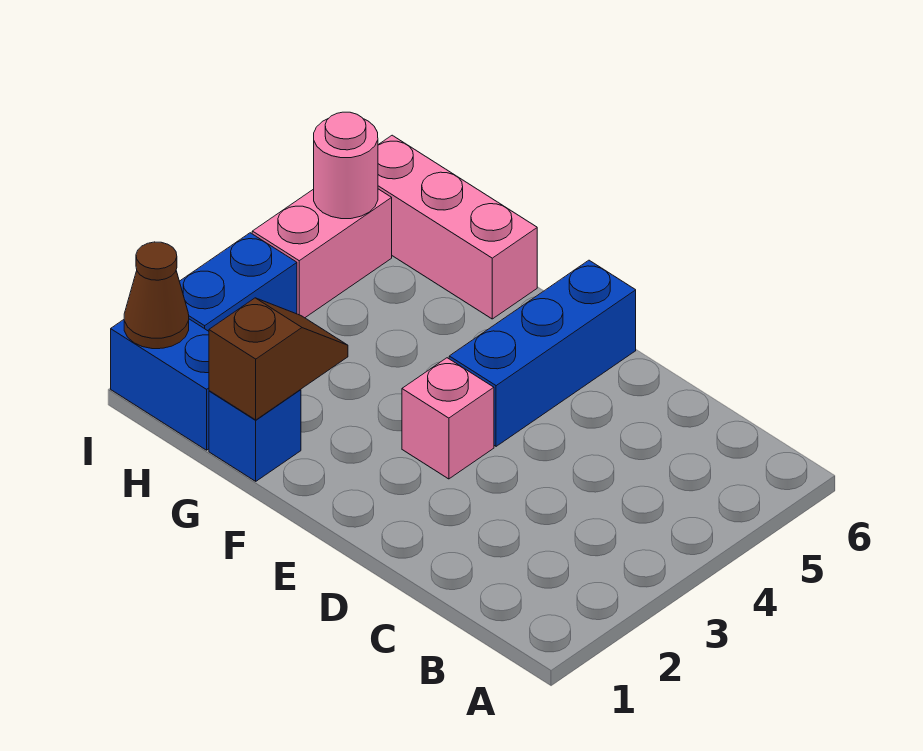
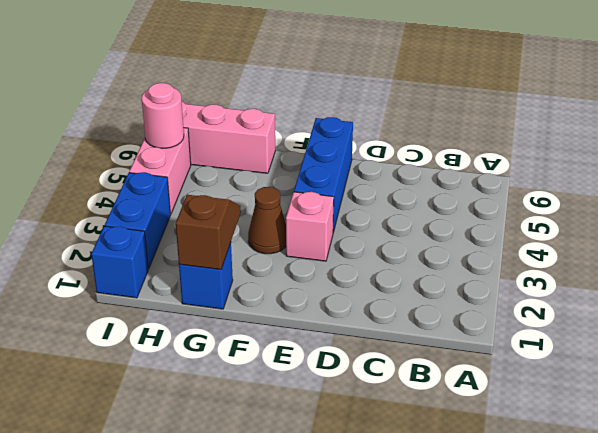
blue brick H1:I1 level 1 -> blue brick I1 level 1
brown cone I1 level 2 -> brown cone F3 level 1

